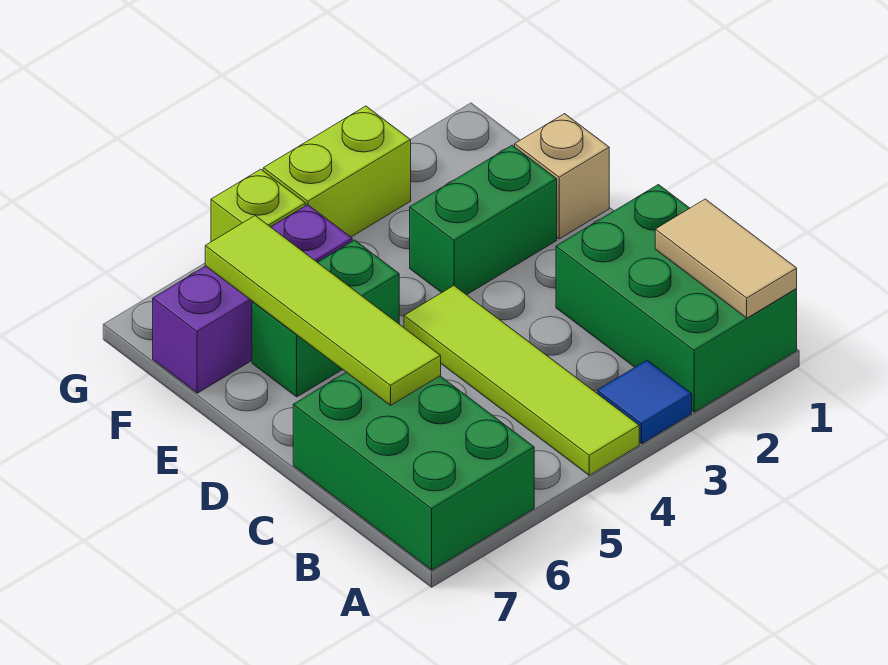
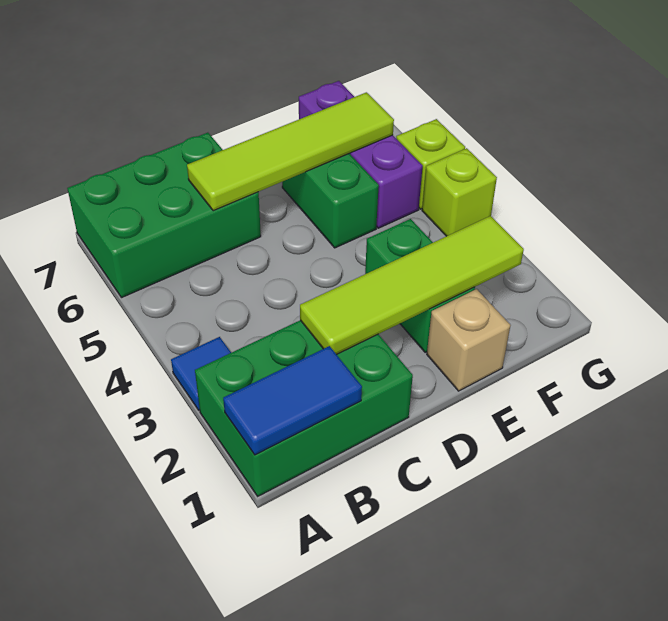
tan tile A1:B1 level 2 -> blue tile A1:B1 level 2
lime tile A4:D4 level 1 -> lime tile C2:F2 level 2
lime brick G3:G4 level 1 -> lime brick G4 level 1

